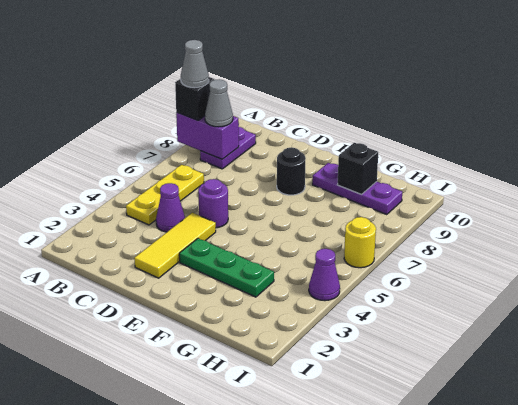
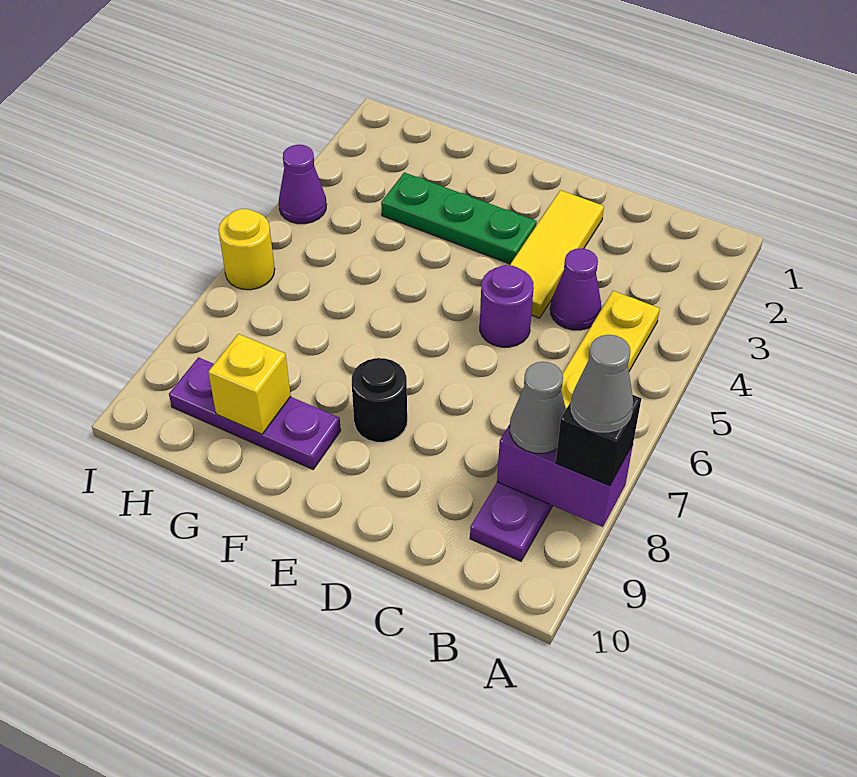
black brick G9 level 2 -> yellow brick G9 level 2

